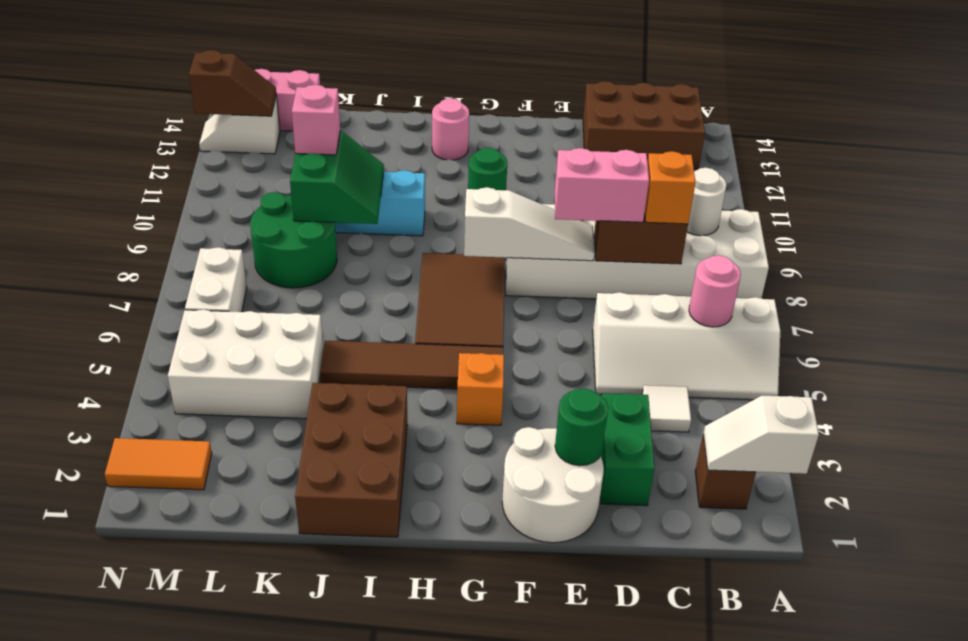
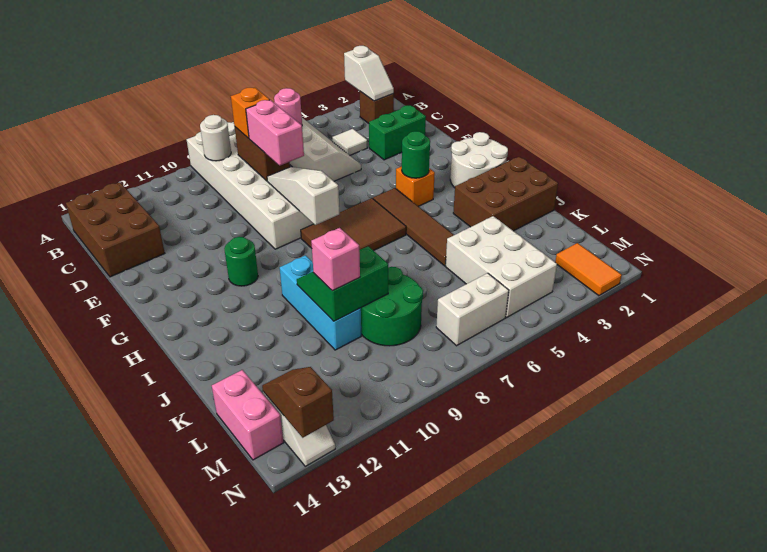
white round brick E1:F2 level 1 -> white round brick G1:H2 level 1
green round brick E2 level 2 -> green round brick G4 level 2
pink round brick H13 level 1 -> none

